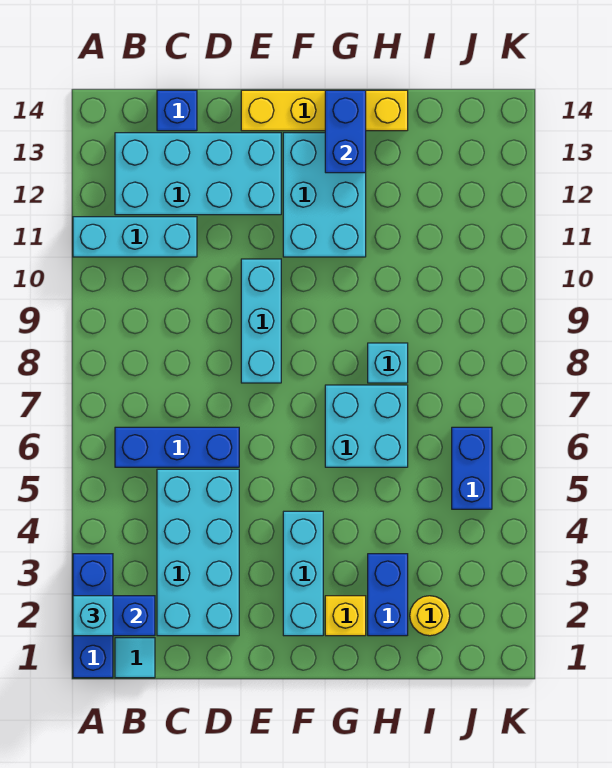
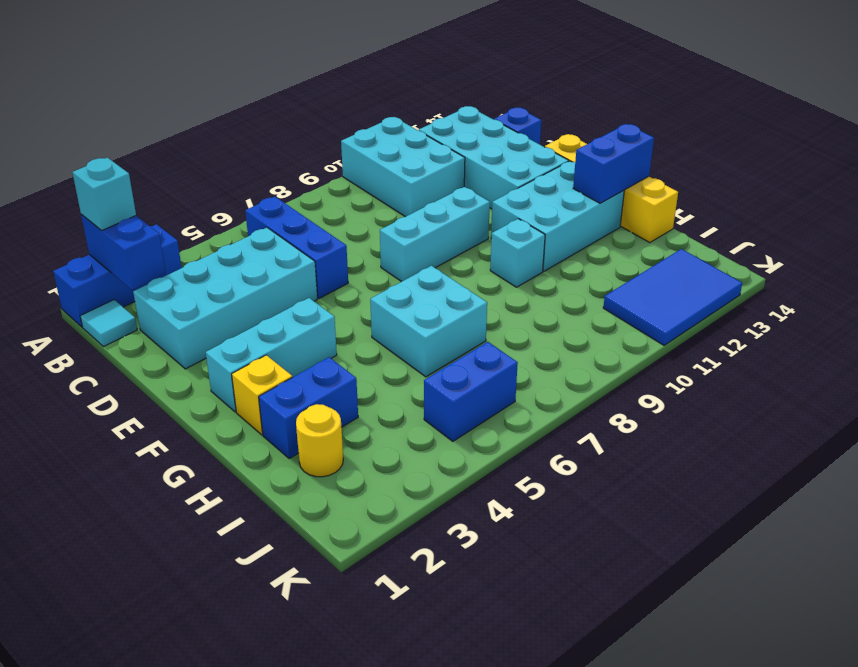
cyan brick A11:C11 level 1 -> cyan brick A10:C11 level 1
cyan brick H8 level 1 -> cyan brick G10 level 1
none -> blue tile J11:K13 level 1

